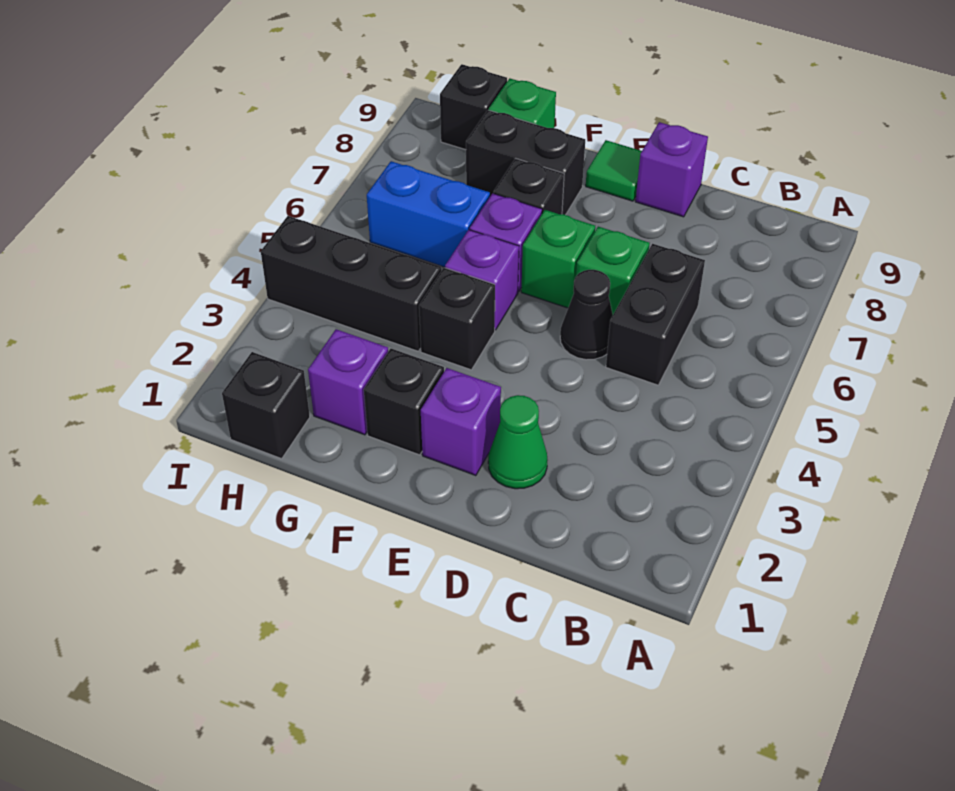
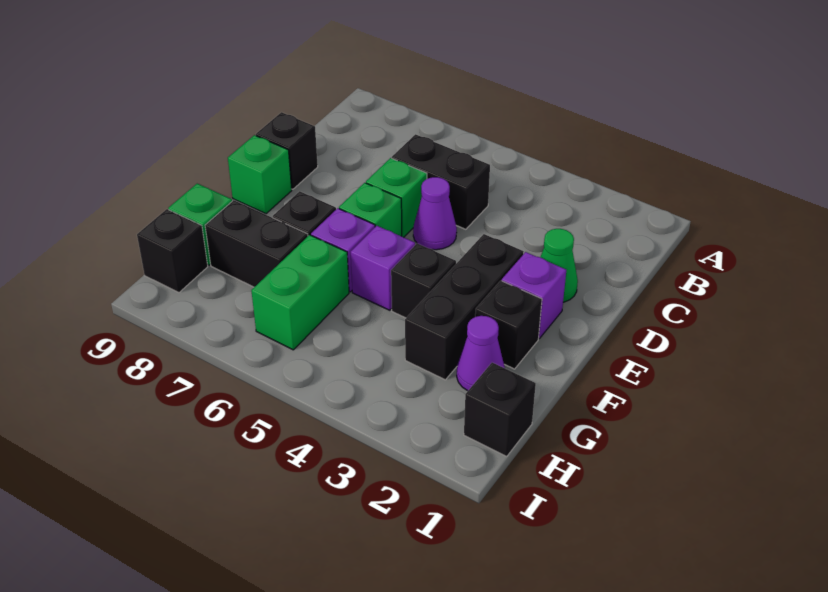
black cone D5 level 1 -> purple cone D5 level 1
purple brick D9 level 1 -> black brick D9 level 1
green tile E9 level 1 -> green brick E9 level 1
black brick F8:G8 level 1 -> black brick G7:G8 level 1
purple brick G2 level 1 -> purple cone G2 level 1
black brick G4:I4 level 1 -> black brick E3:G3 level 1
blue brick G6:H6 level 1 -> green brick G6:H6 level 1

